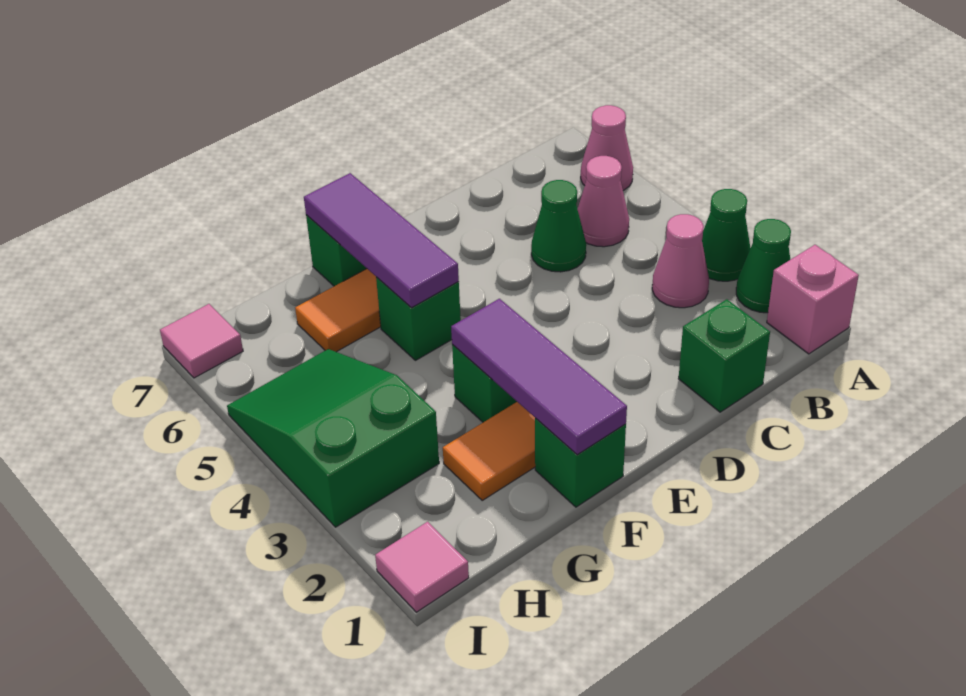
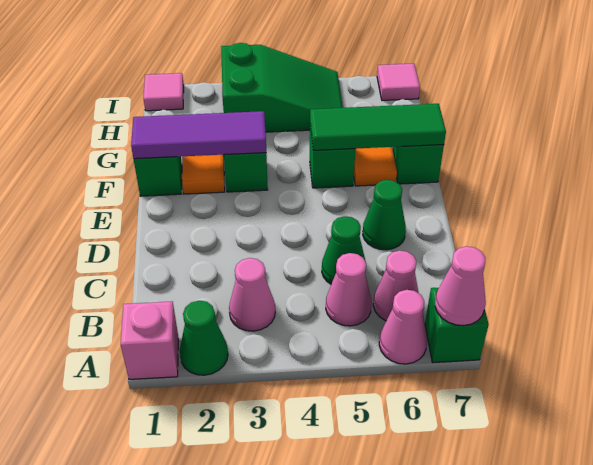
green cone A3 level 1 -> green cone D6 level 1
none -> pink cone A7 level 2
none -> pink cone B6 level 1
green brick C1 level 1 -> green brick A7 level 1
purple tile F5:F7 level 2 -> green tile F5:F7 level 2

